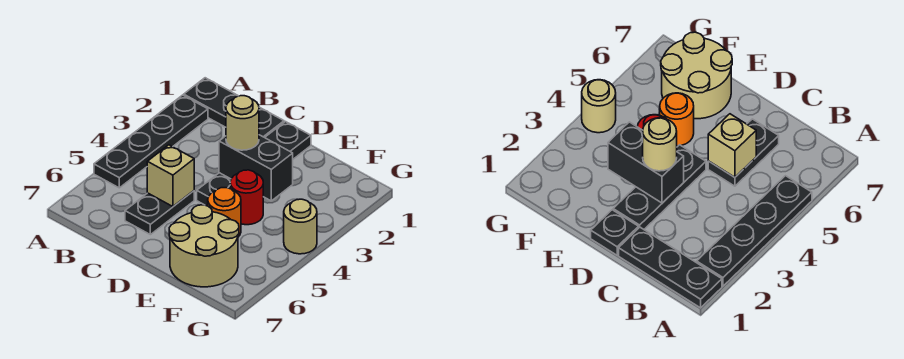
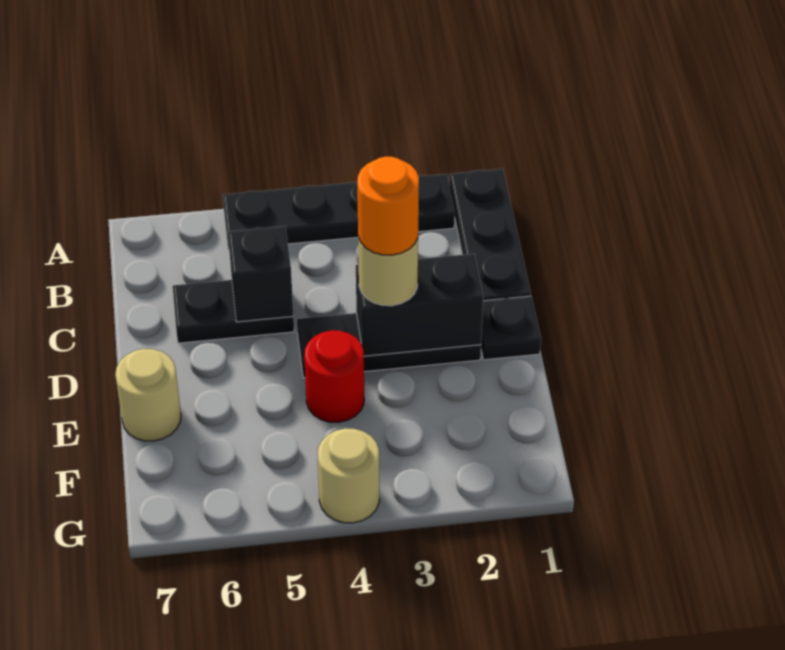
tan brick C5 level 2 -> black brick C5 level 2
black brick D3:E3 level 2 -> black brick D2:D3 level 2
orange round brick E5 level 1 -> orange round brick D3 level 4
tan round brick E6:F7 level 1 -> tan round brick E7 level 1

